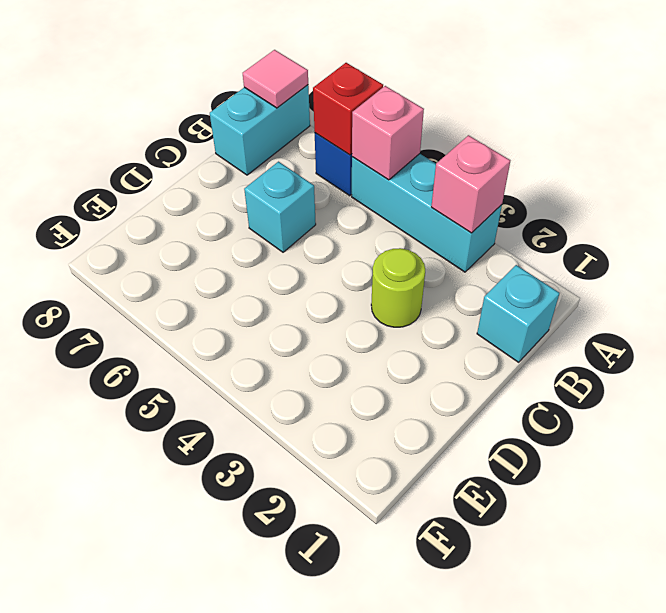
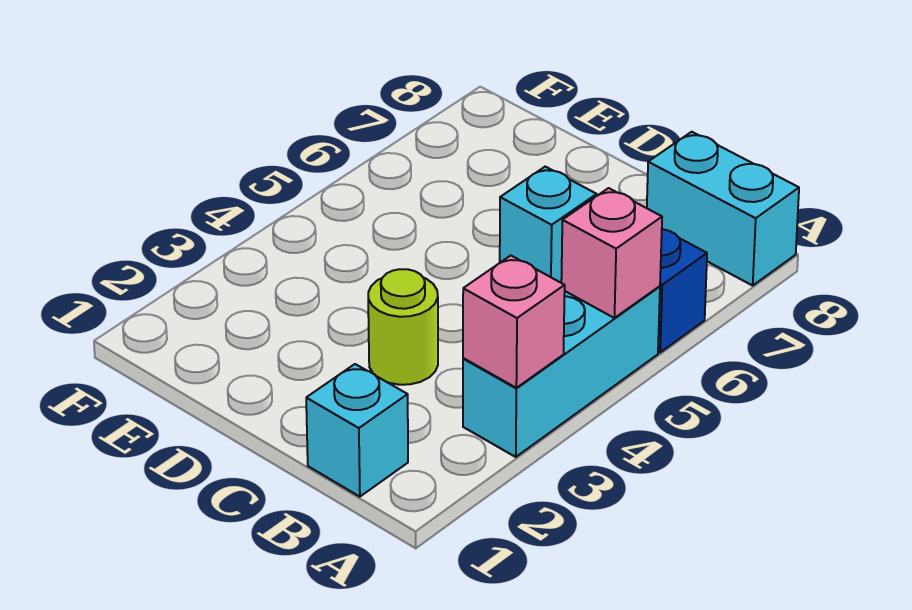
red brick A6 level 2 -> none
pink tile A8 level 2 -> none

